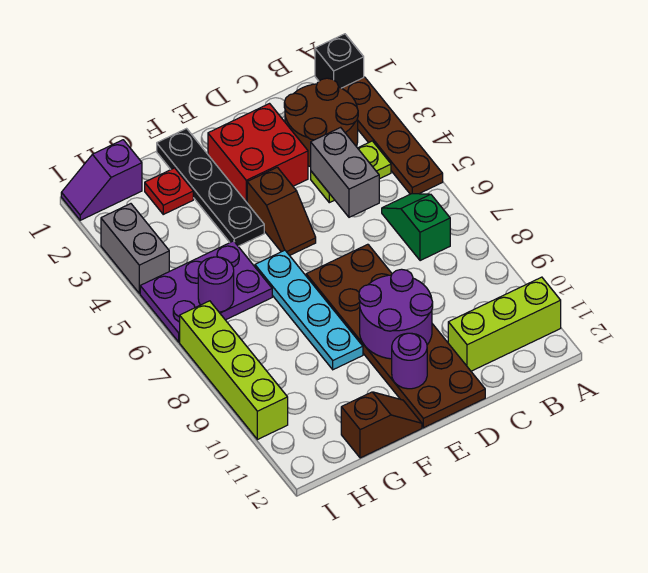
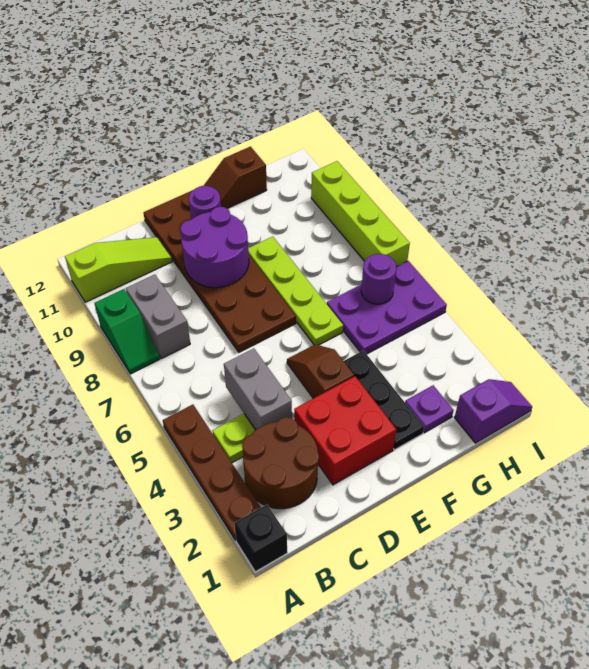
lime brick A11:C11 level 1 -> lime slope A11:C11 level 1 top A
green slope B6:B7 level 1 top 7 -> green slope A8:A9 level 1 top 9
black plate F1:F4 level 1 -> black plate F2:F4 level 1
cyan plate F6:F9 level 1 -> lime plate F6:F9 level 1
red plate G2 level 1 -> purple plate G2 level 1
grey brick I3:I4 level 1 -> grey brick B8:B9 level 1

